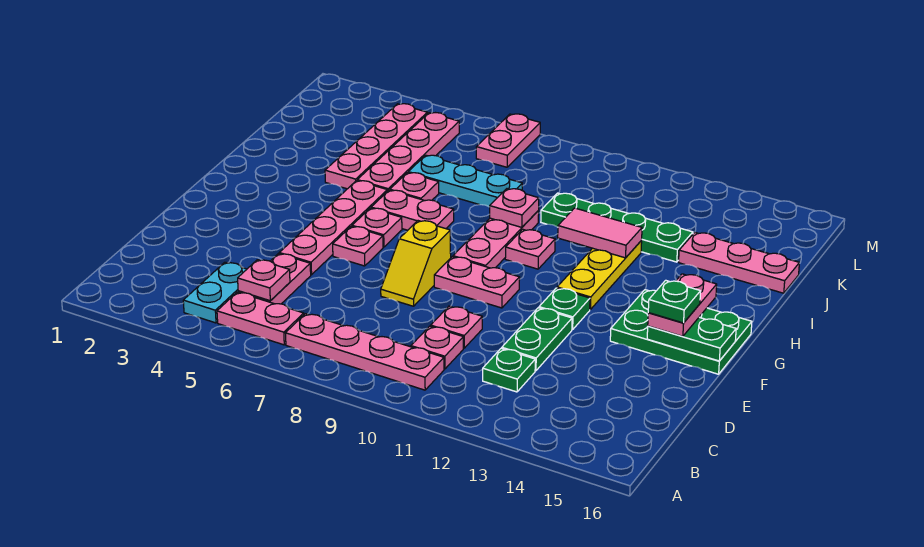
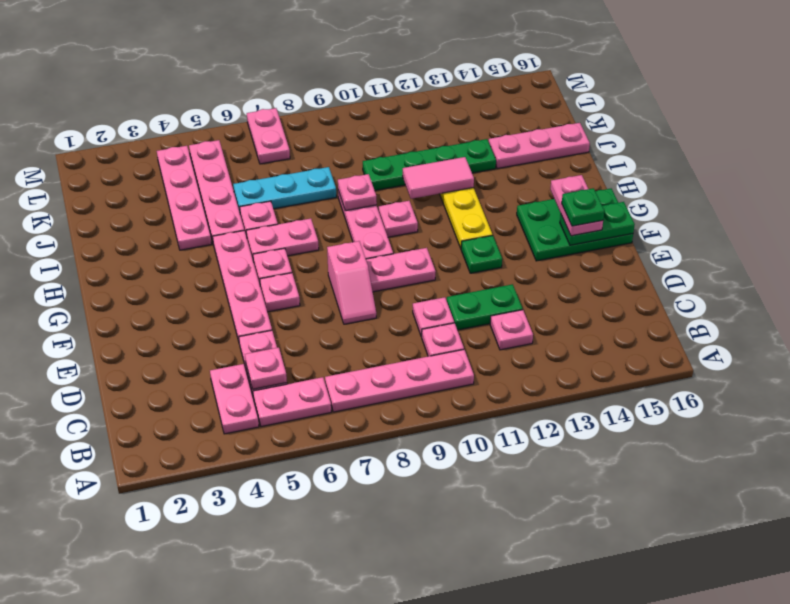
cyan plate B4:C4 level 1 -> pink plate B4:C4 level 1
green plate C12 level 1 -> pink plate C12 level 1
green plate D12:E12 level 1 -> green plate D11:D12 level 1
yellow slope E8:F8 level 1 top F -> pink slope E8:F8 level 1 top F

